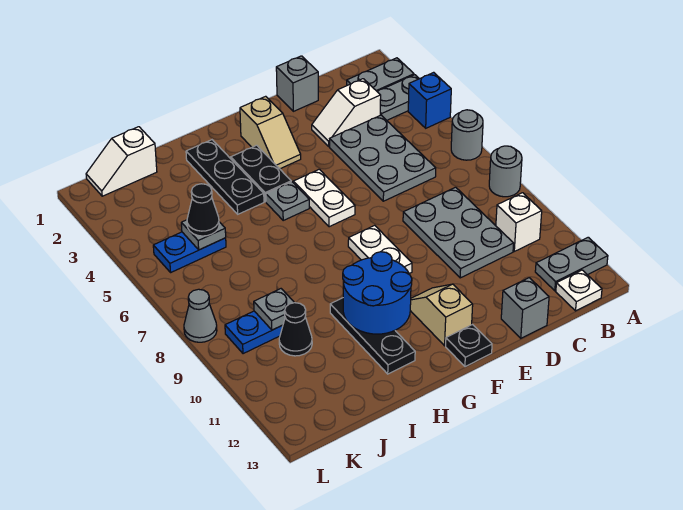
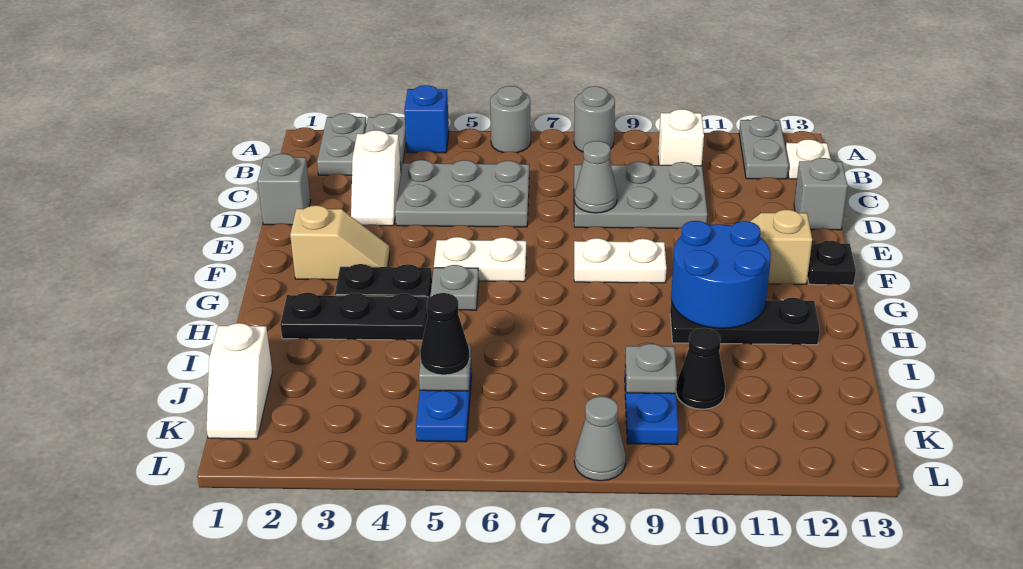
none -> grey cone D8 level 2

